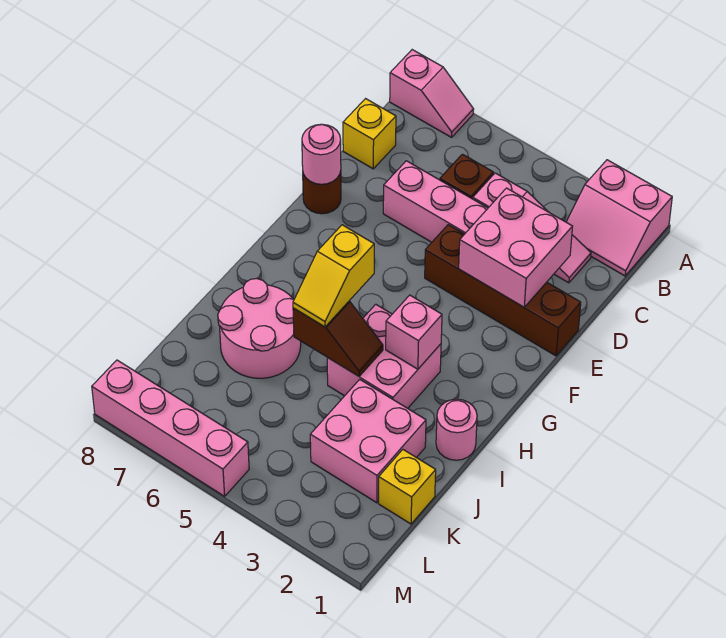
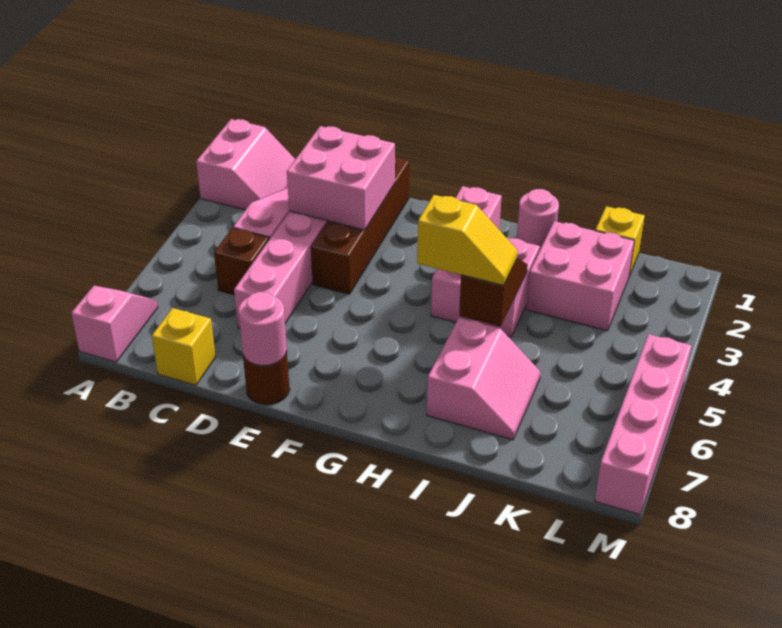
pink round brick I6:J7 level 1 -> pink slope I6:J7 level 1 top I

